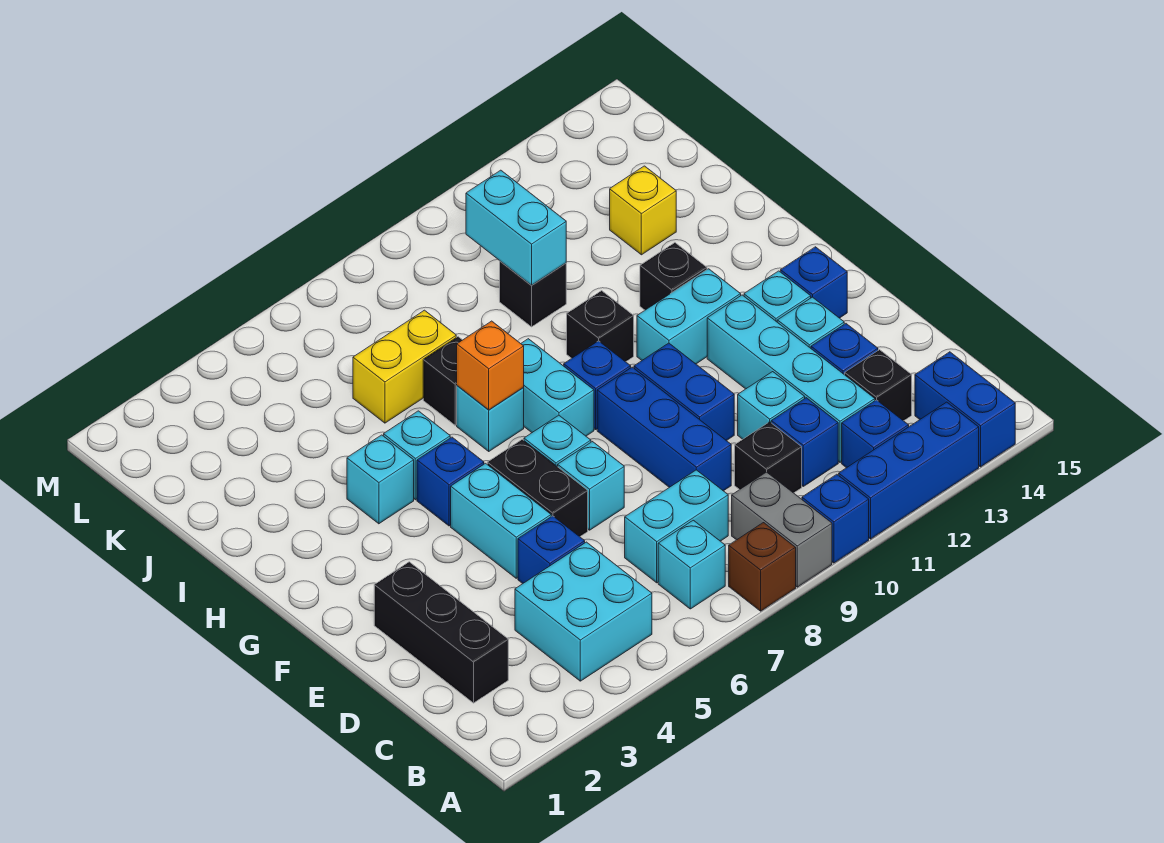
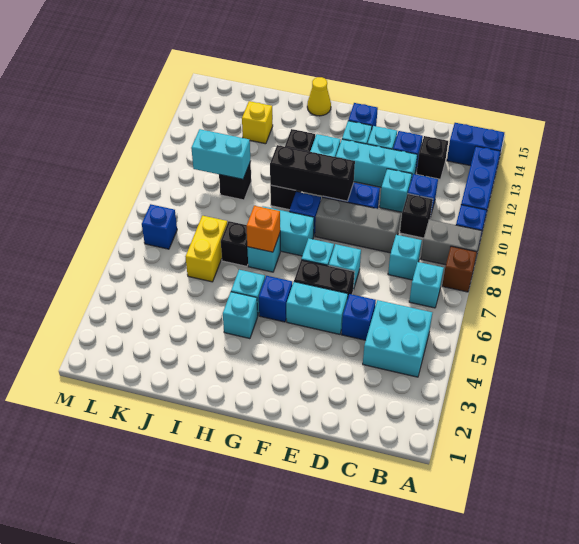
blue brick B12 level 1 -> blue brick L7 level 1
black brick C2:E2 level 1 -> black brick F10:H10 level 2
cyan brick C7:C8 level 1 -> cyan brick C8 level 1
cyan brick C12:F12 level 1 -> cyan brick D12:F12 level 1
blue brick D9:F9 level 1 -> grey brick D9:F9 level 1
none -> yellow cone H15 level 1

